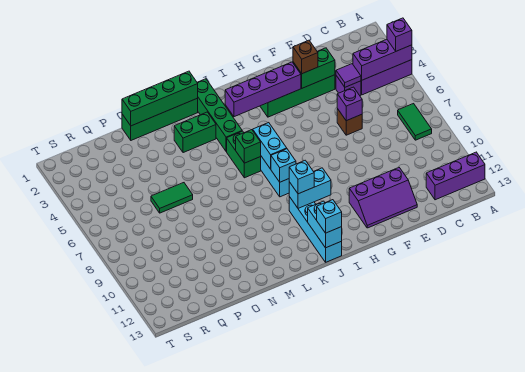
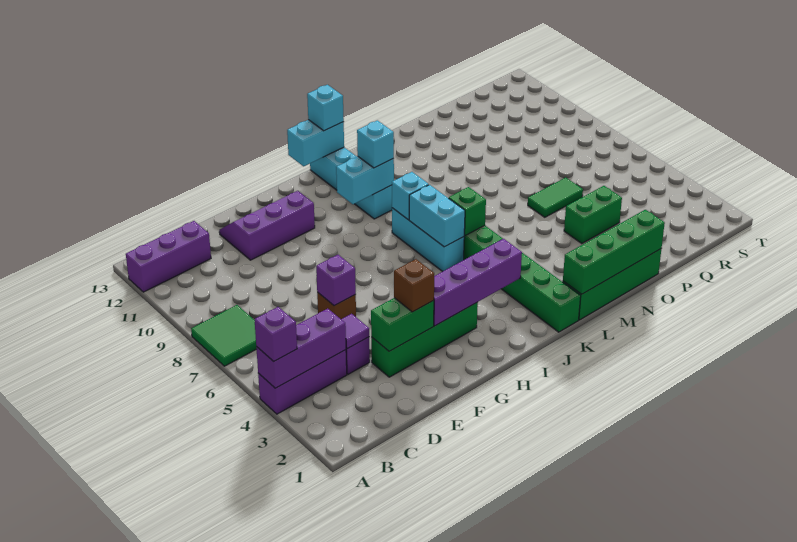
green tile B7:B8 level 1 -> green tile A7:B8 level 1
cyan brick J12:J13 level 2 -> cyan brick I13:J13 level 2
green brick L3:M3 level 1 -> green brick O4:P4 level 1

